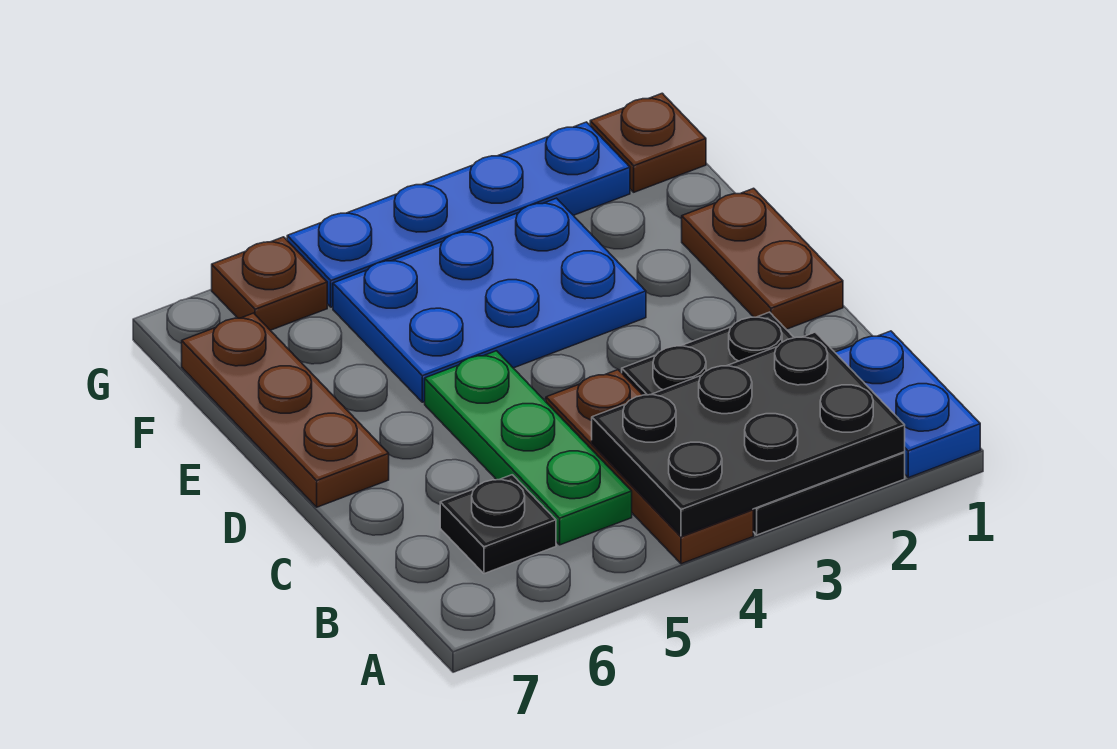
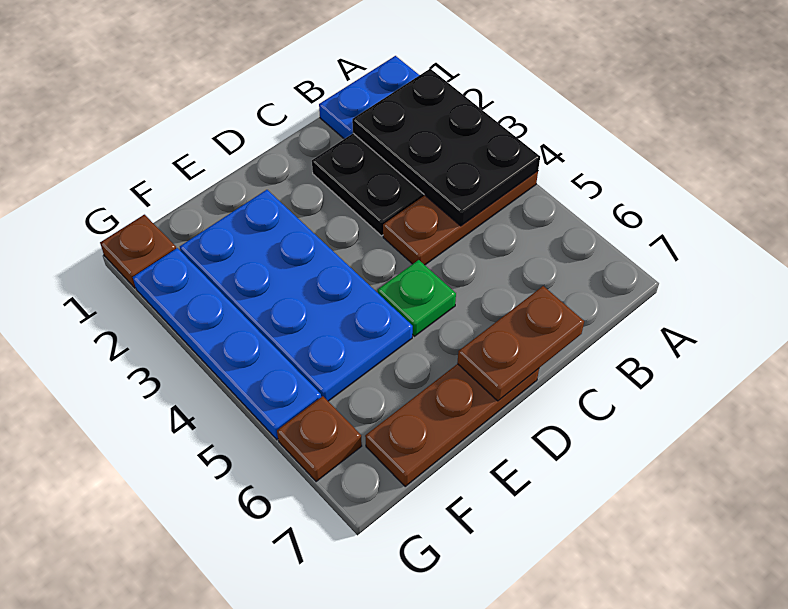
green plate B5:D5 level 1 -> green plate D5 level 1
black plate B6 level 1 -> none
brown plate D1:E1 level 1 -> brown plate C7:D7 level 2
blue plate E3:F5 level 1 -> blue plate E2:F5 level 1

